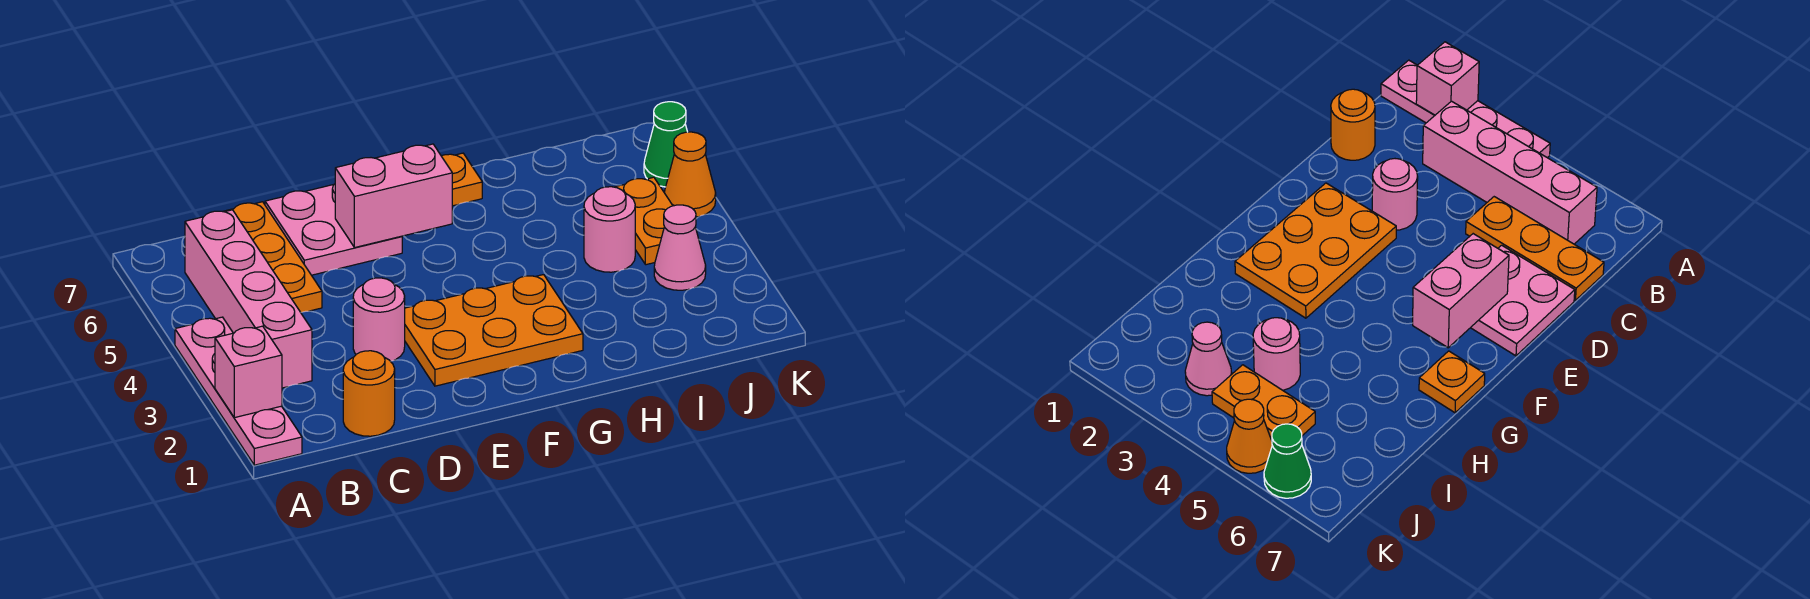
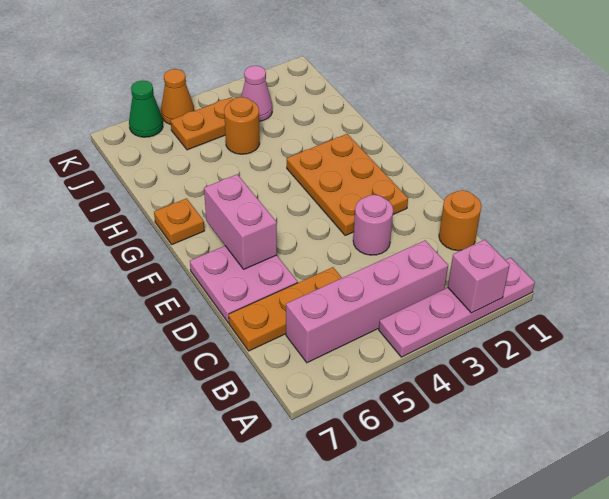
pink round brick I4 level 1 -> orange round brick I4 level 1

